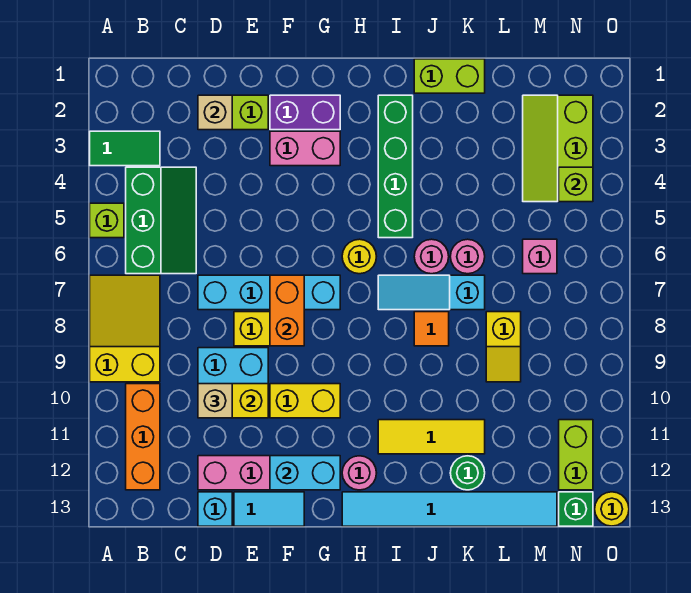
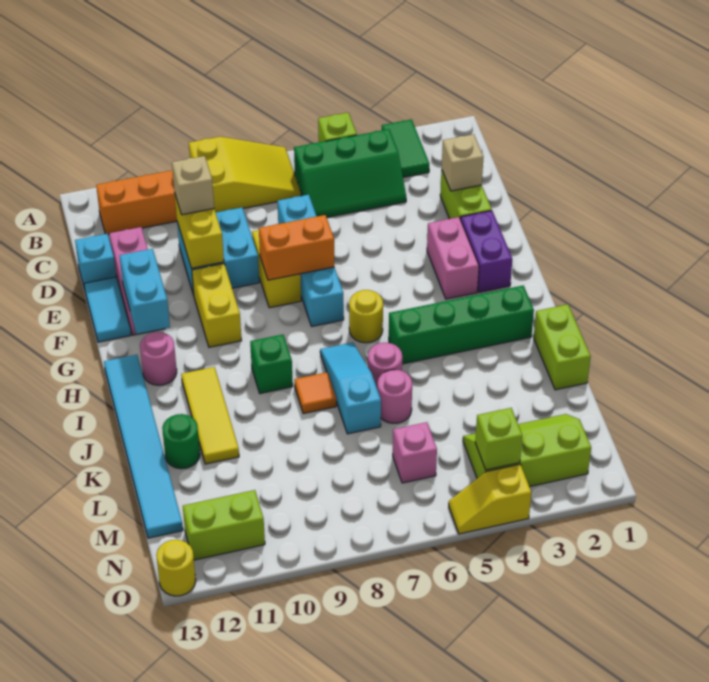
yellow slope L8:L9 level 1 top 8 -> yellow slope O4:O5 level 1 top 4
green brick N13 level 1 -> green brick I9 level 1

